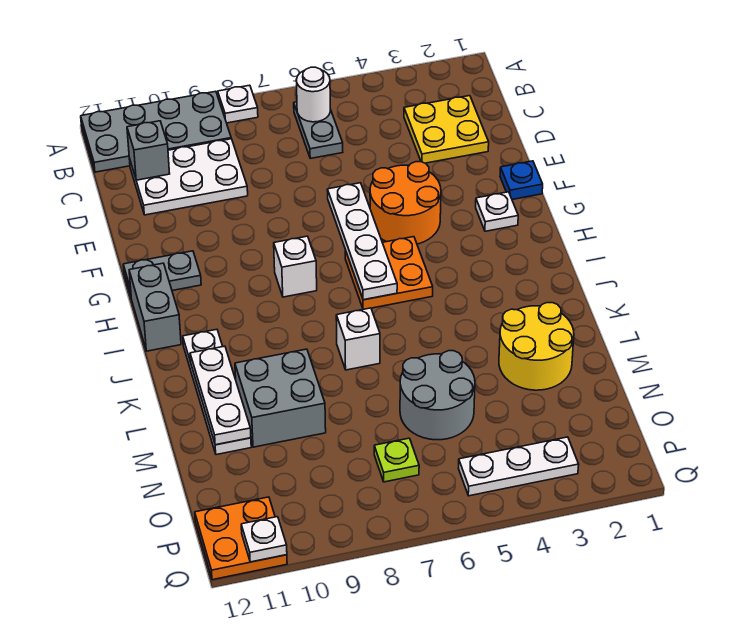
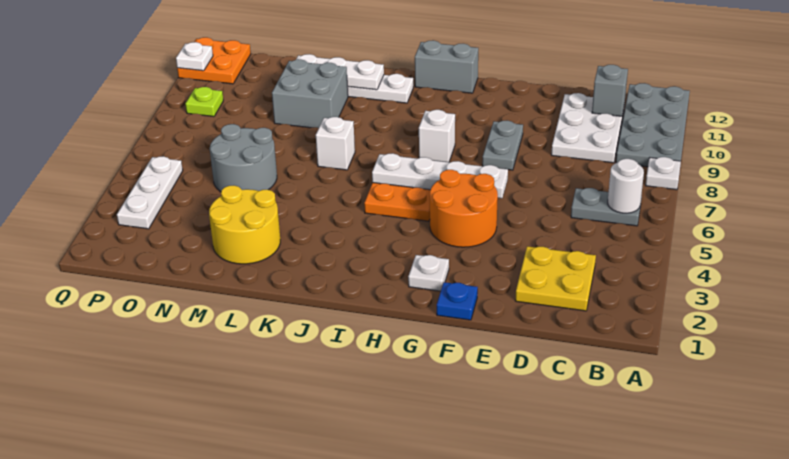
grey plate G11:G12 level 1 -> grey plate F8:F9 level 1
lime plate O7 level 1 -> lime plate P9 level 1

